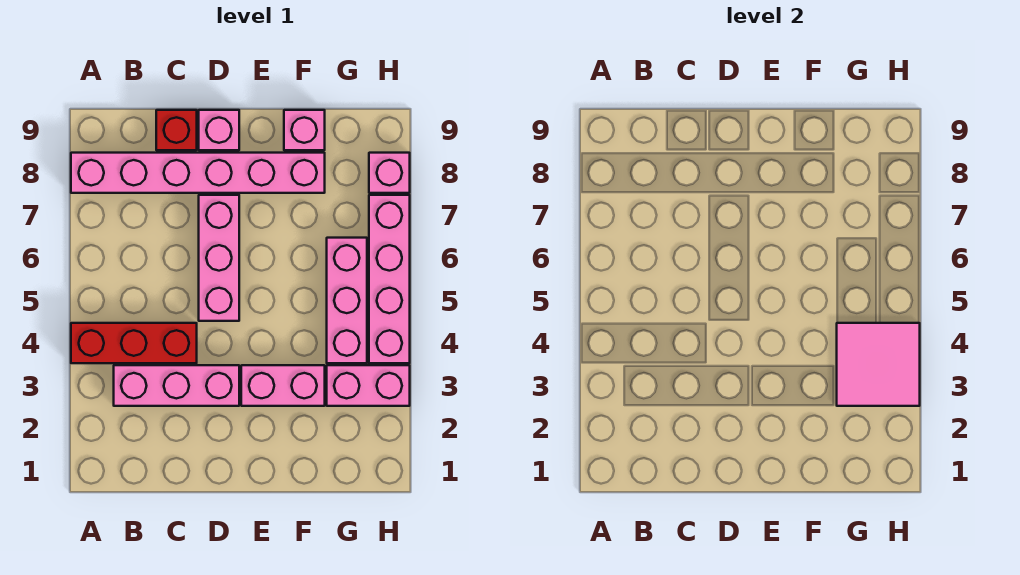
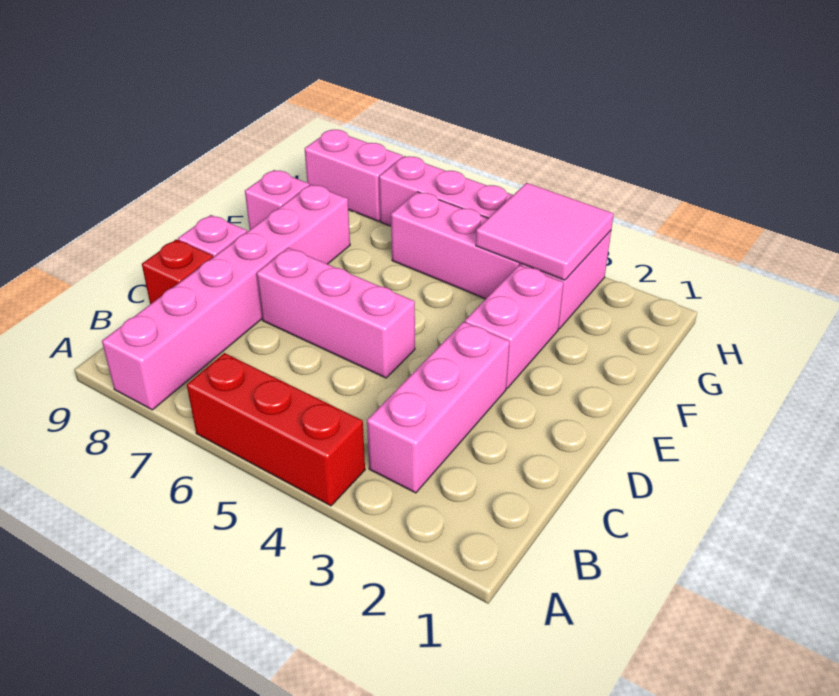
red brick A4:C4 level 1 -> red brick A4:A6 level 1
pink brick H8 level 1 -> pink brick H8:H9 level 1

